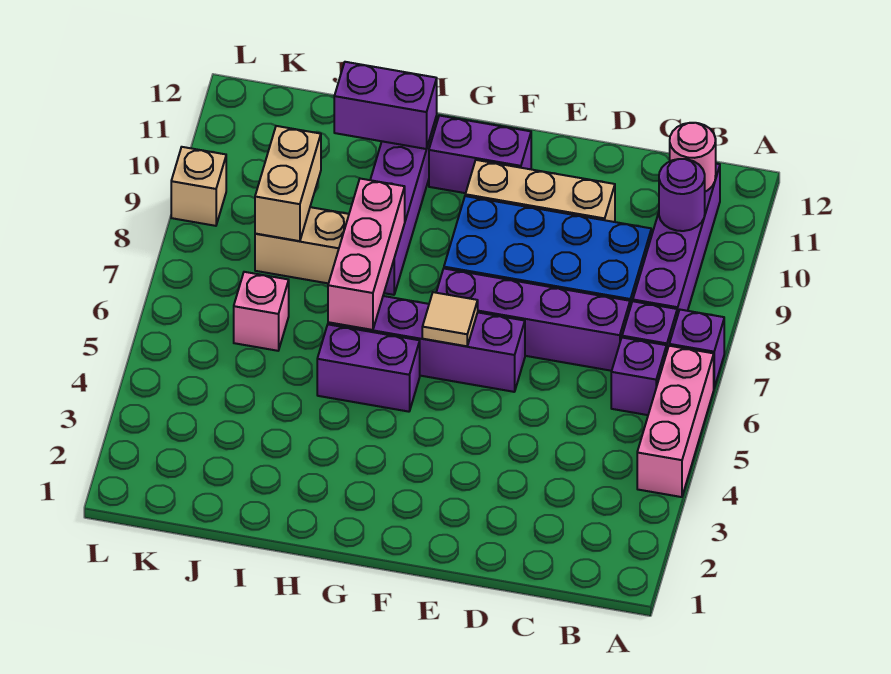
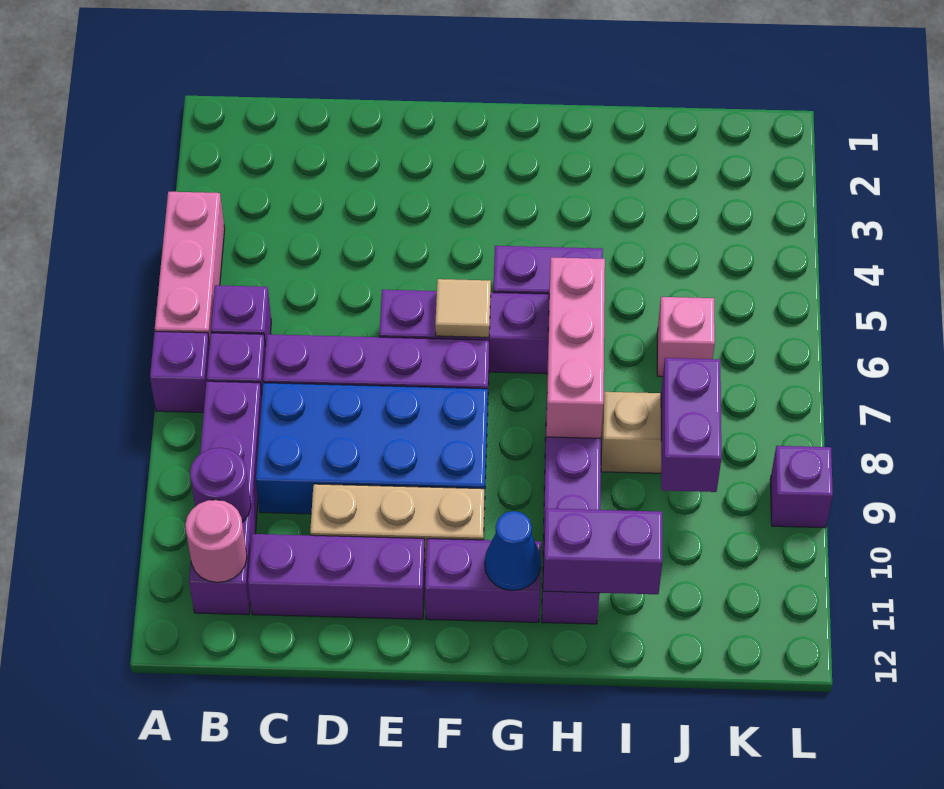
none -> purple brick C11:E11 level 1
none -> blue cone G11 level 2
tan brick J8:J9 level 2 -> purple brick J8:J9 level 2
tan brick L9 level 1 -> purple brick L9 level 1

